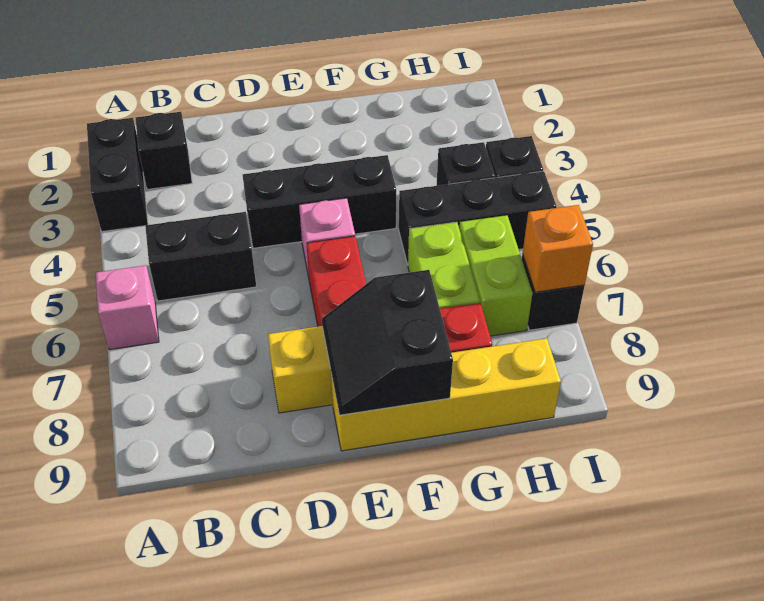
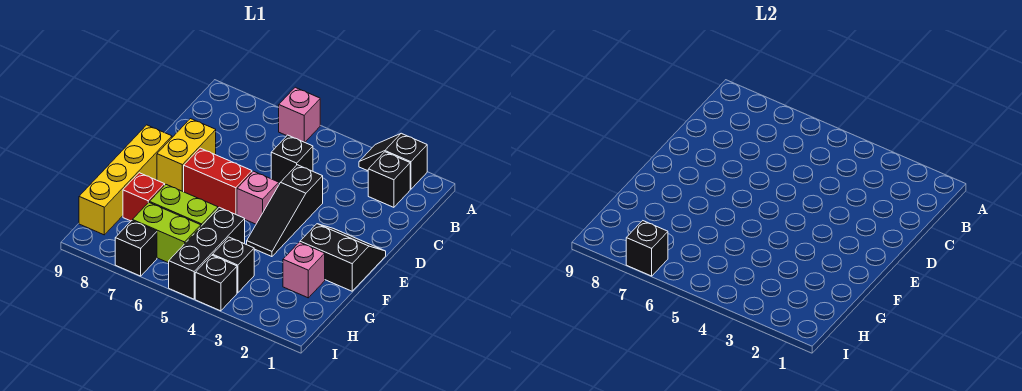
black brick A2:A3 level 1 -> black slope A2:A3 level 1 top 2
black brick B5:C5 level 1 -> black brick C5 level 1
black brick D4:F4 level 1 -> black slope D4:F4 level 1 top D
black slope E8:F9 level 2 top F -> black slope E1:F2 level 1 top F
none -> pink brick G2 level 1
orange brick I7 level 2 -> black brick I7 level 2

